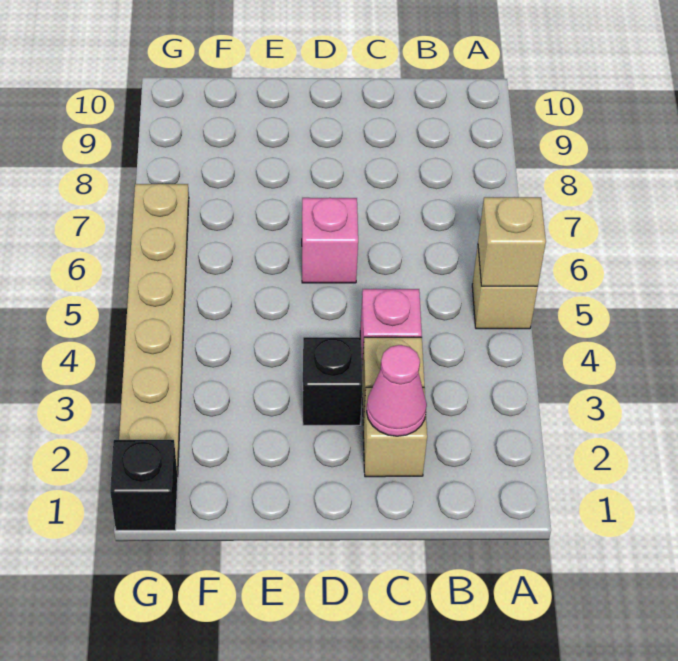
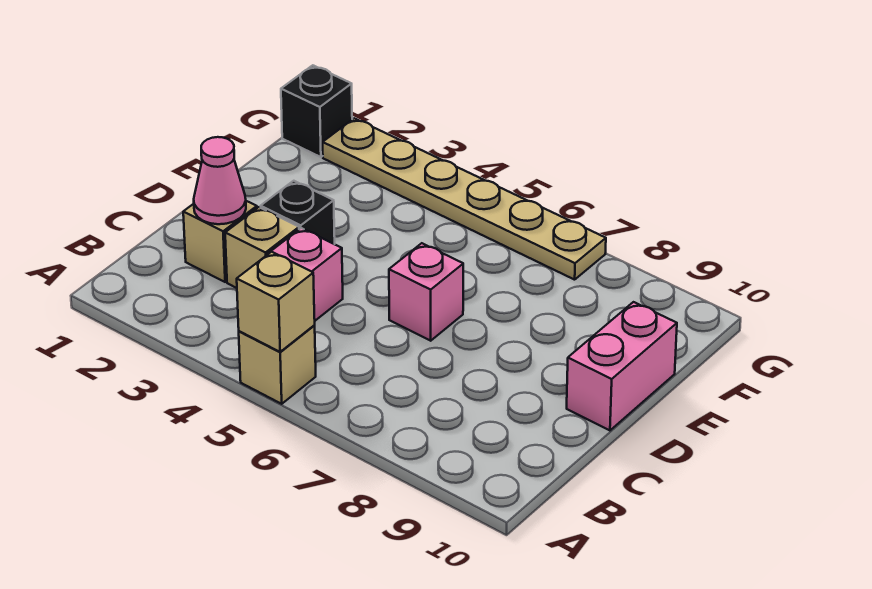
none -> pink brick D10:E10 level 1

